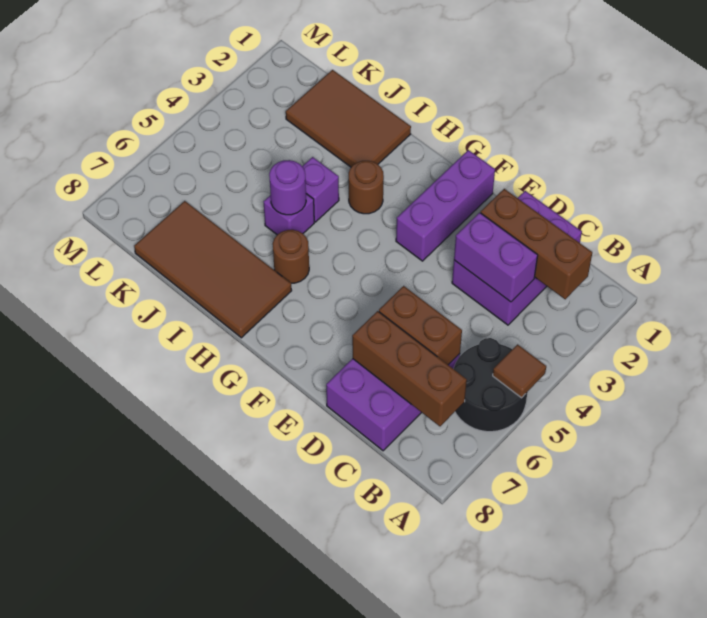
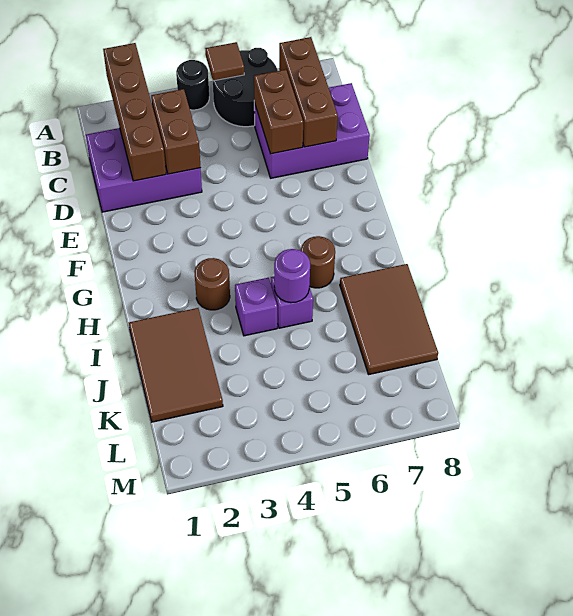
none -> black round brick A4 level 1
brown brick B2:D2 level 2 -> brown brick A2:D2 level 2
purple brick C3:D3 level 2 -> brown brick C3:D3 level 2
purple brick F1:F3 level 1 -> none
brown tile H7:K8 level 1 -> brown tile I7:K8 level 1

